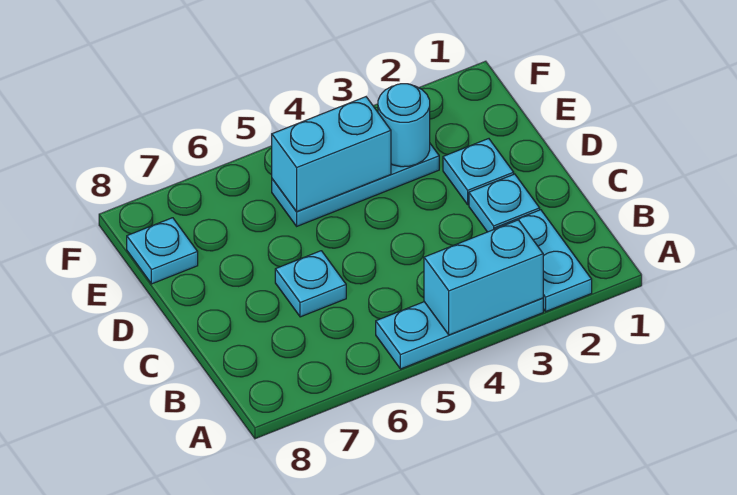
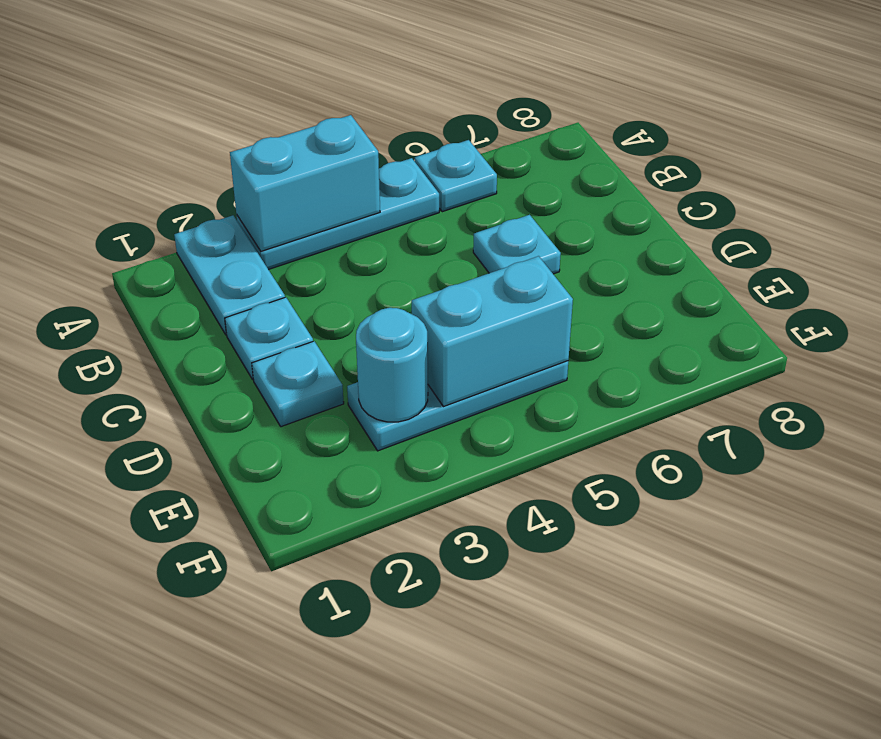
cyan plate E8 level 1 -> cyan plate A6 level 1

